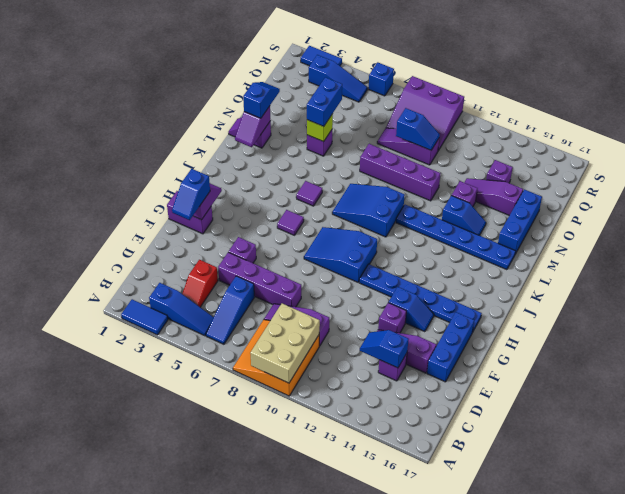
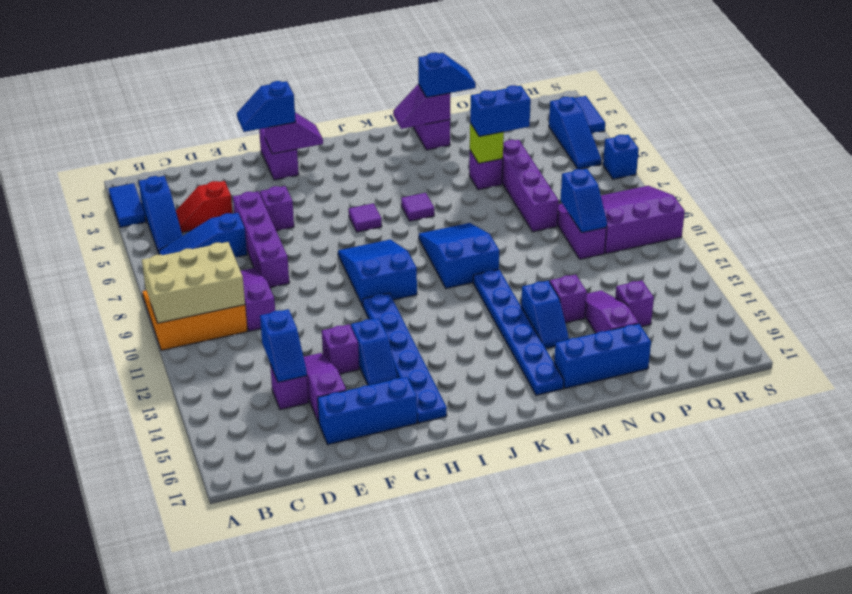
blue slope D13:D14 level 2 top 14 -> blue slope D13:D14 level 2 top 13
purple brick N8:N11 level 1 -> purple brick O5:O8 level 1
purple slope Q8:S10 level 1 top S -> purple slope Q8:S10 level 1 top 10

